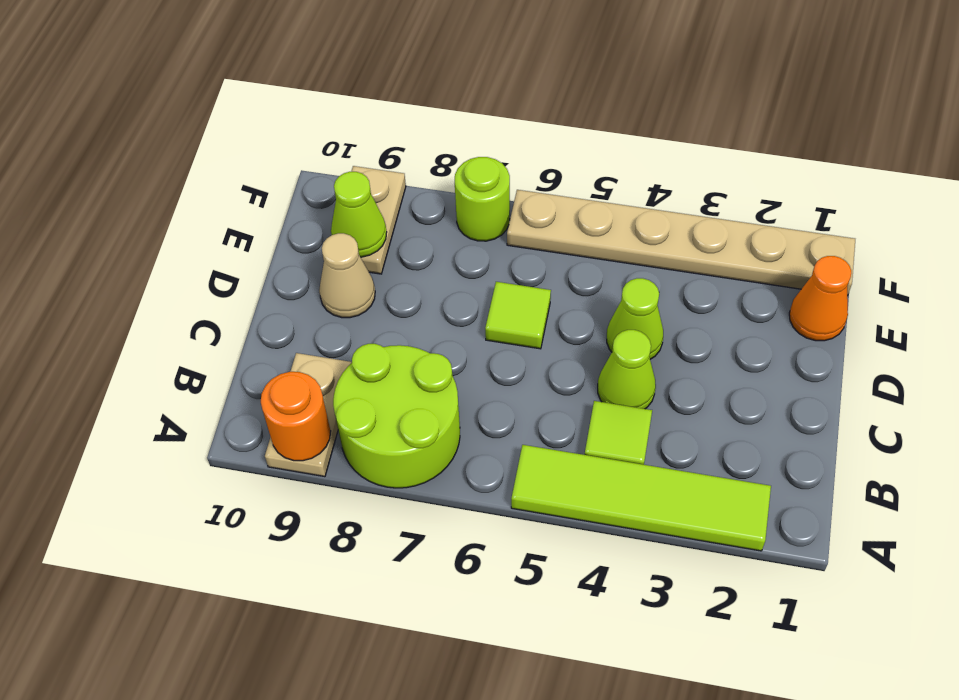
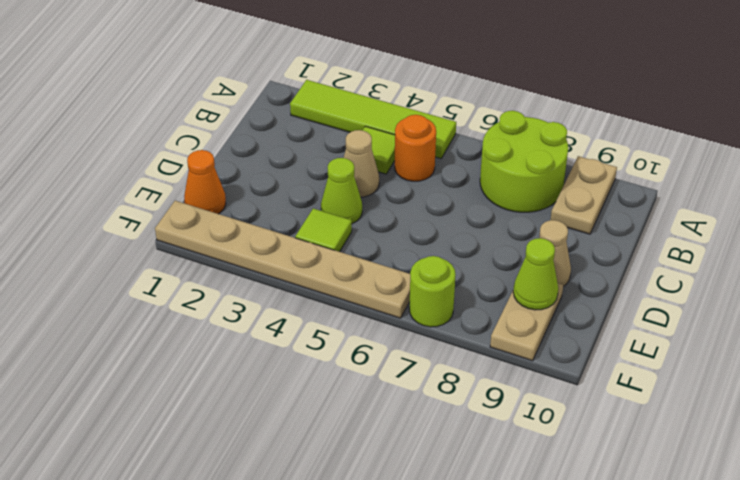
orange round brick A9 level 2 -> orange round brick B5 level 1
lime cone C4 level 1 -> tan cone C4 level 1
lime tile D6 level 1 -> lime tile E4 level 1

